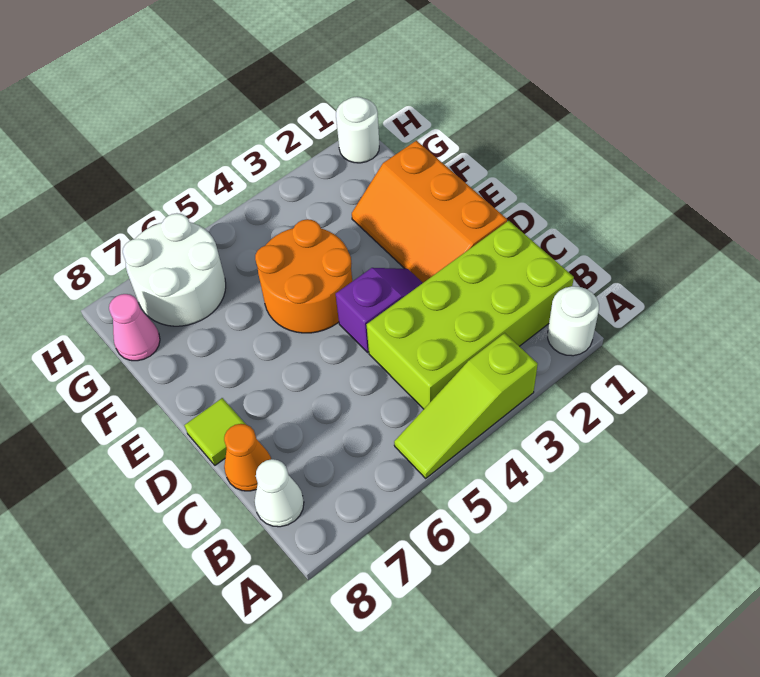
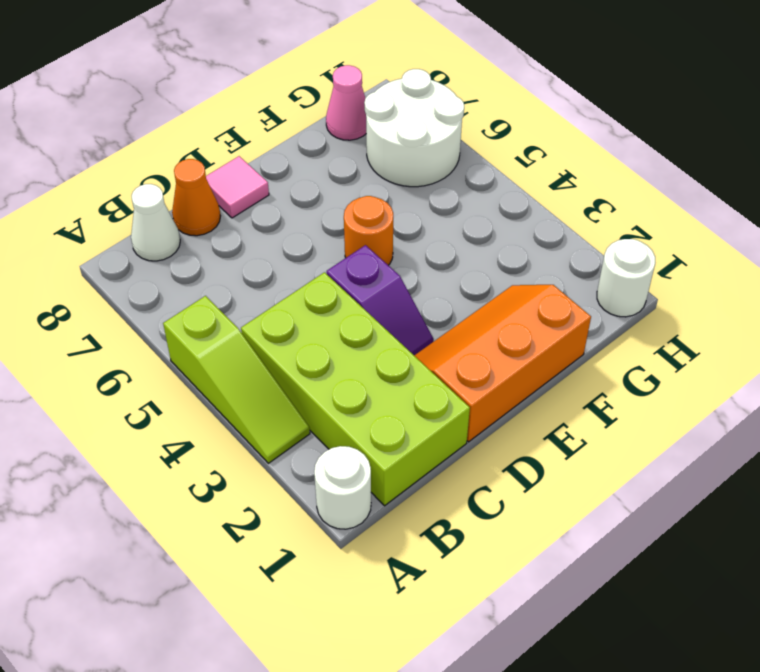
lime slope A3:A5 level 1 top 3 -> lime slope A3:A5 level 1 top 5
lime tile D8 level 1 -> pink tile D8 level 1
orange round brick E4:F5 level 1 -> orange round brick E5 level 1

